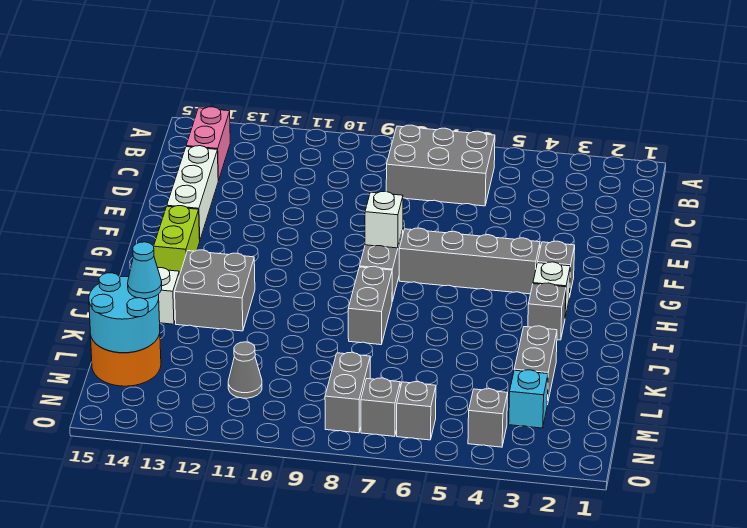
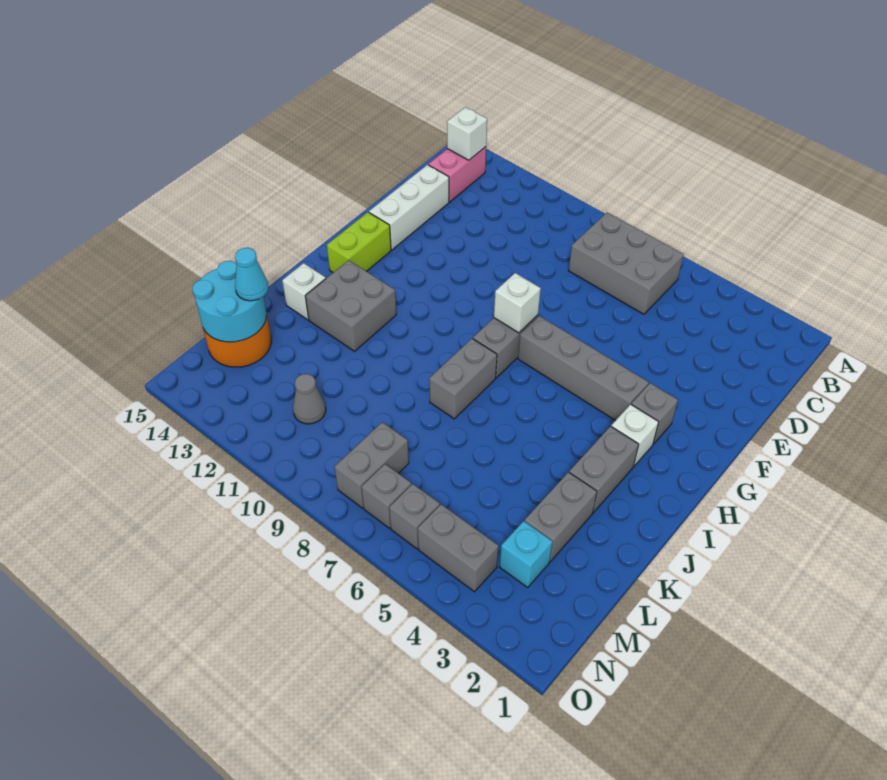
none -> white brick B14 level 2
grey brick I3 level 1 -> grey brick I3:J3 level 1
grey brick N4 level 1 -> grey brick N4:N5 level 1

